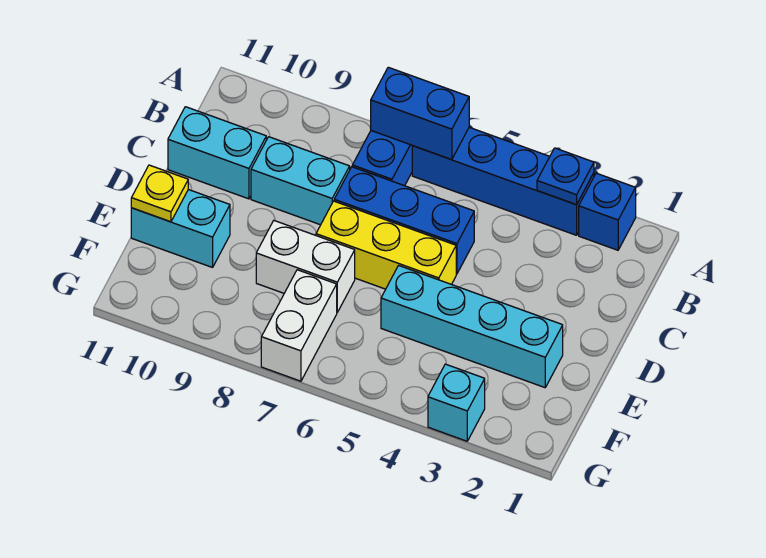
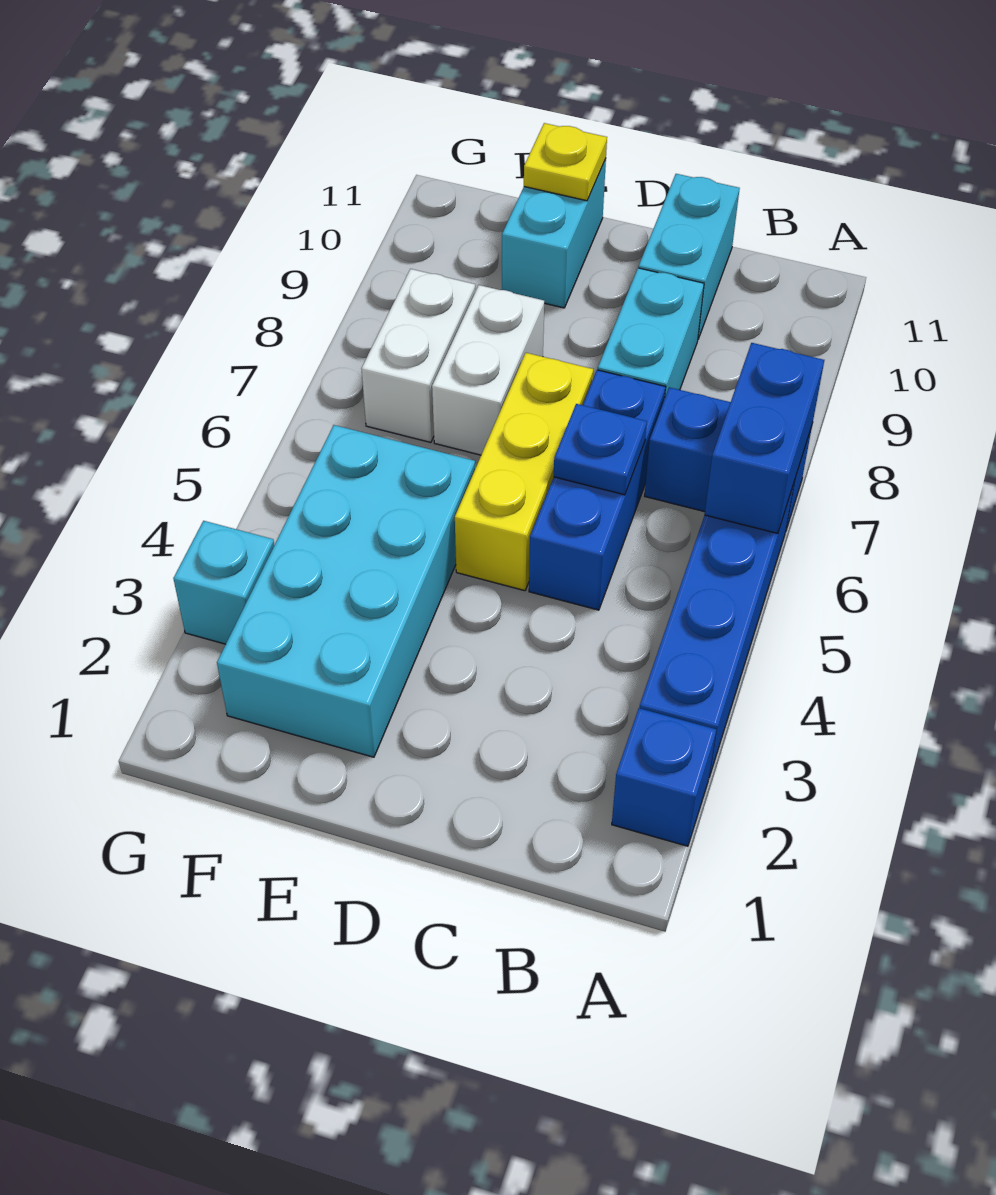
blue plate A3 level 2 -> blue plate C6 level 2
cyan brick E2:E5 level 1 -> cyan brick E2:F5 level 1
white brick F7:G7 level 1 -> white brick F7:F8 level 1

